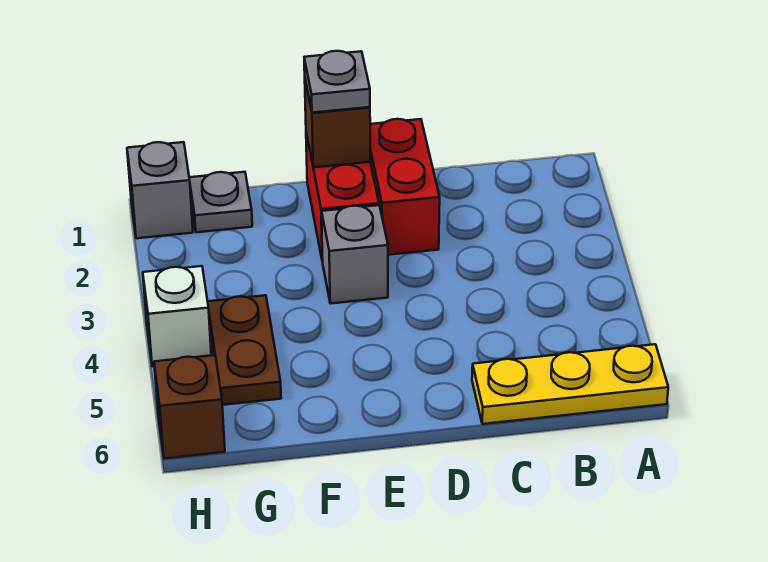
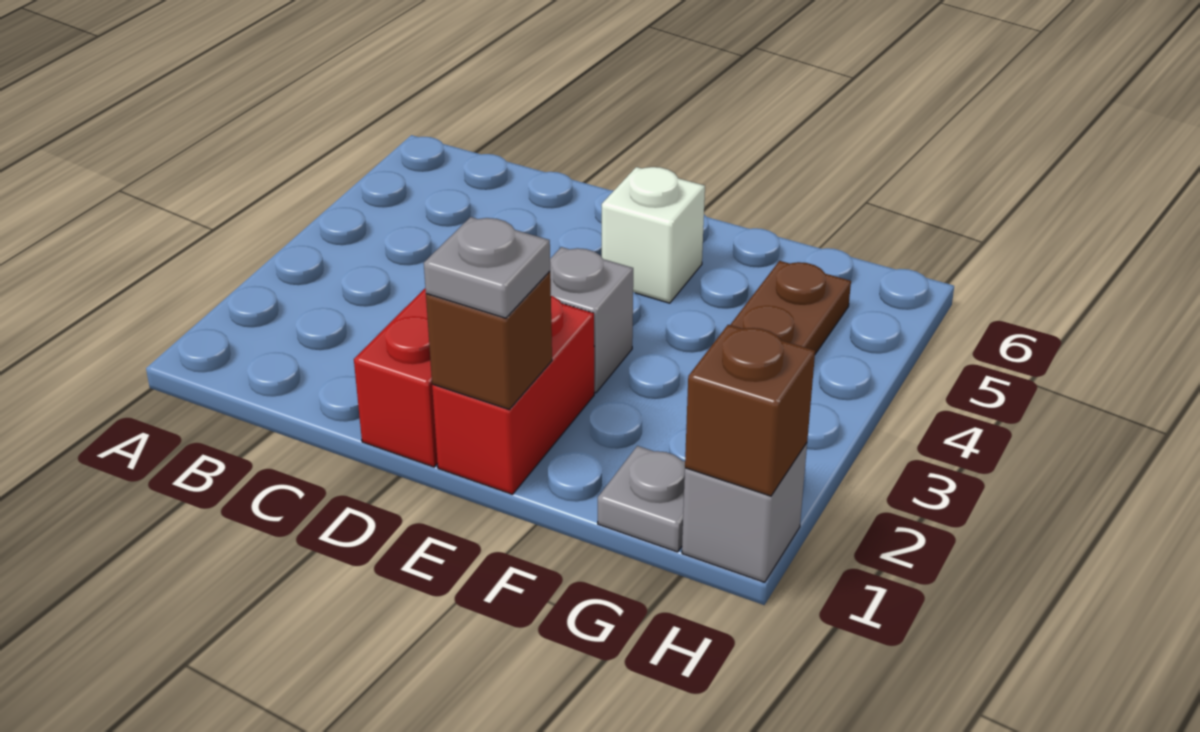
yellow plate A6:C6 level 1 -> none
white brick H4 level 1 -> white brick E5 level 1
brown brick H6 level 1 -> brown brick H1 level 2

